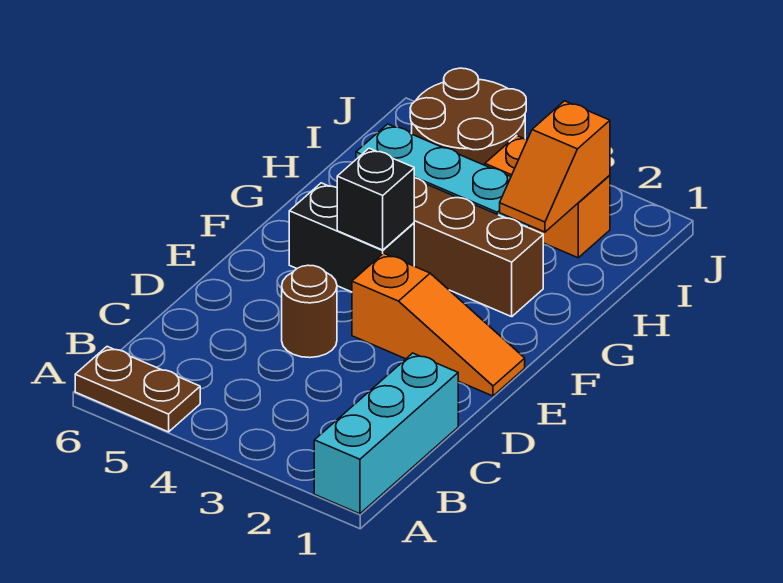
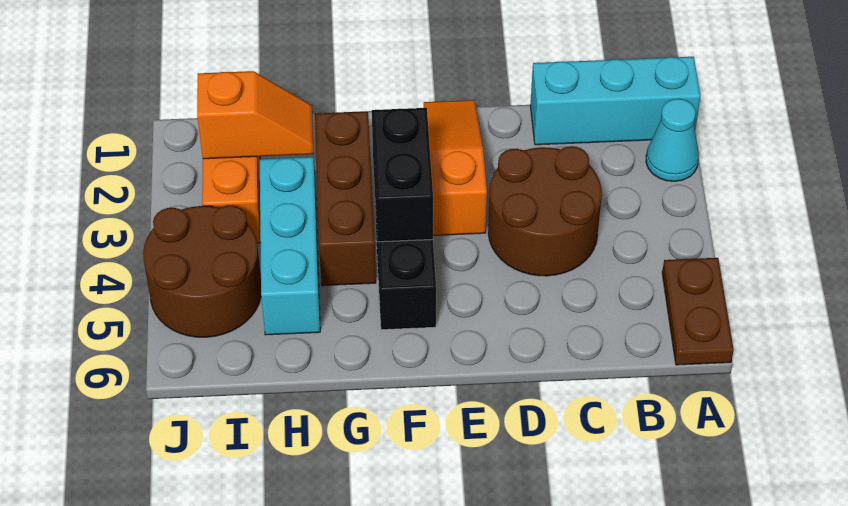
none -> cyan cone A2 level 1
brown round brick D4 level 1 -> brown round brick C3:D4 level 1
black brick F4 level 2 -> black brick F3:F4 level 2

